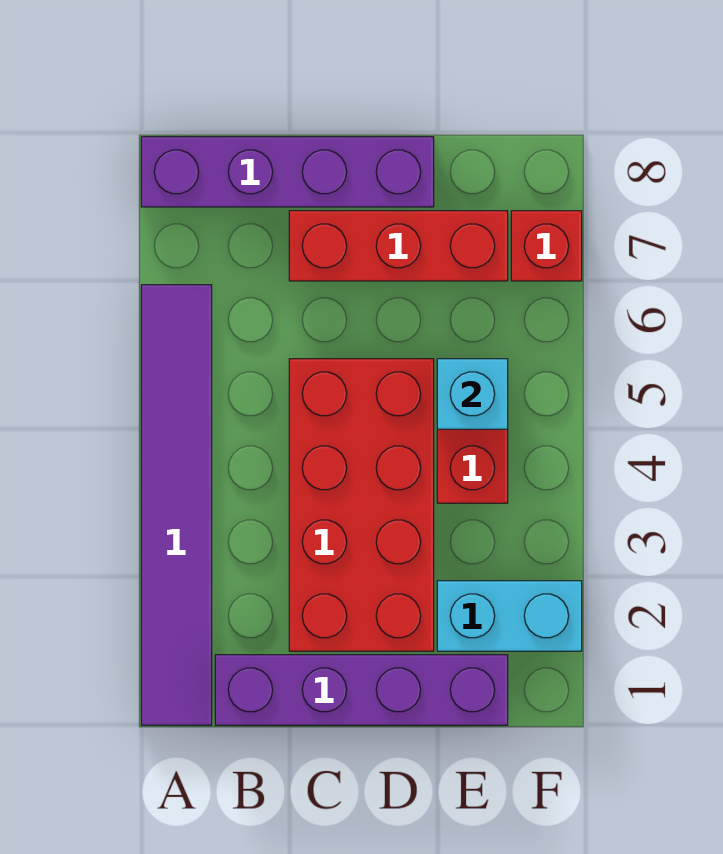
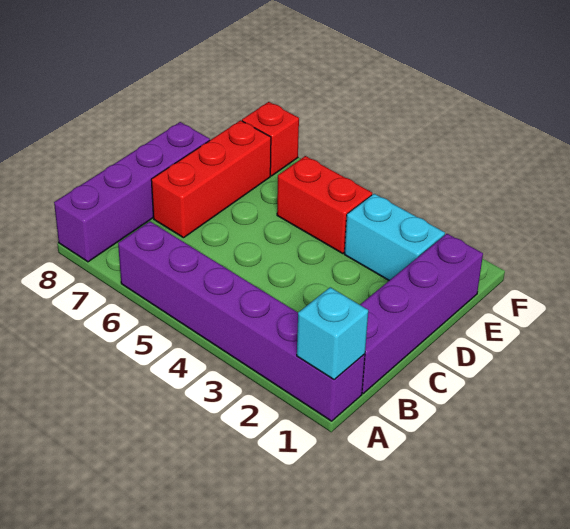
purple tile A1:A6 level 1 -> purple brick A1:A6 level 1
red brick C2:D5 level 1 -> none
cyan brick E2:F2 level 1 -> cyan brick E2:E3 level 1
cyan brick E5 level 2 -> cyan brick A1 level 2

